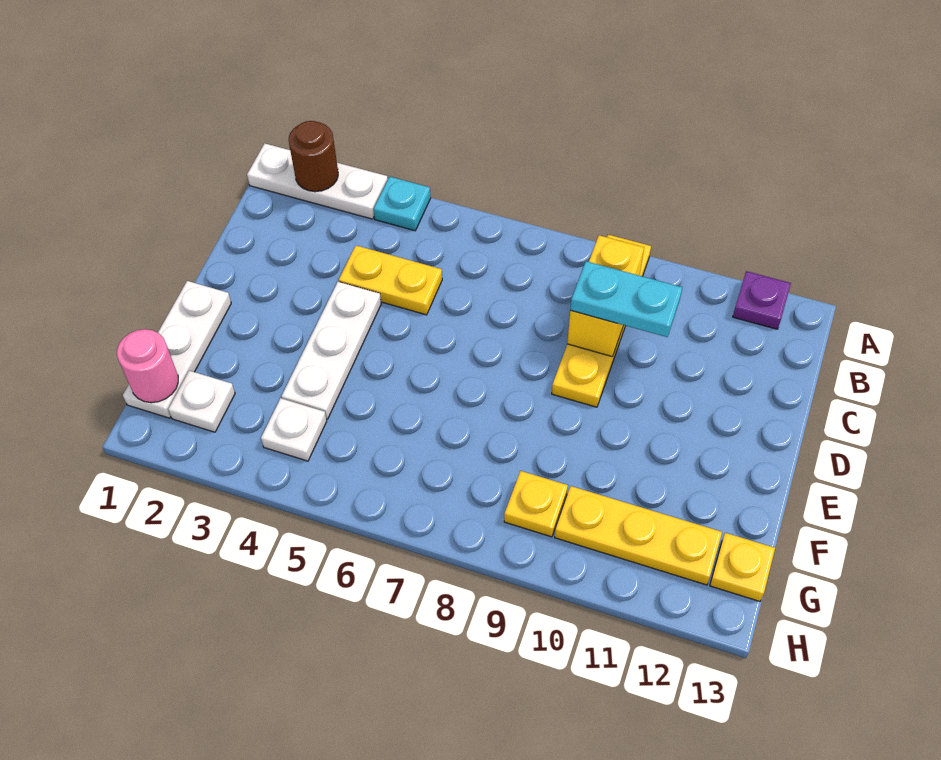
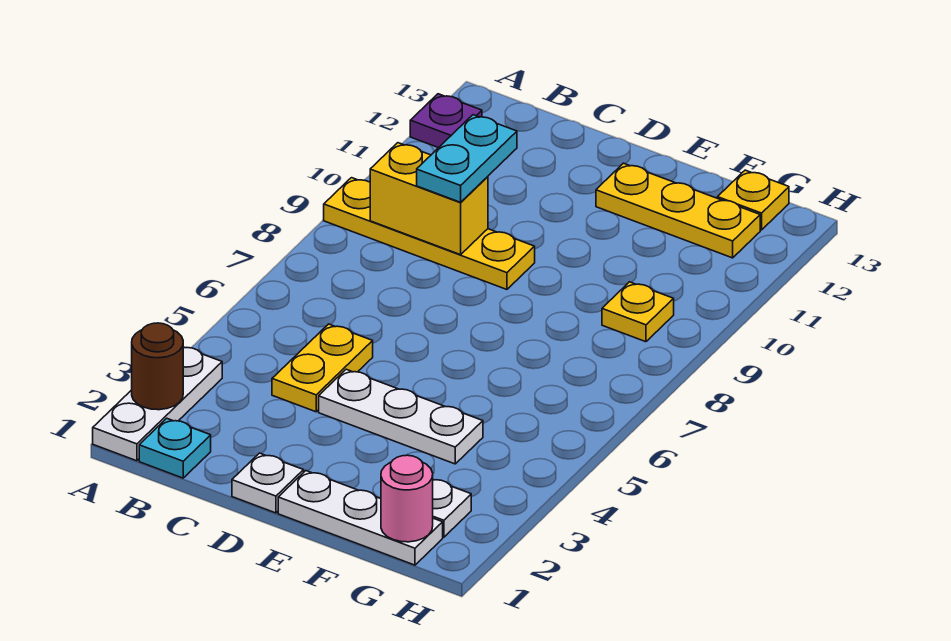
cyan plate A4 level 1 -> cyan plate B1 level 1
white plate G4 level 1 -> white plate D1 level 1
yellow plate G10:G12 level 1 -> yellow plate E12:G12 level 1

